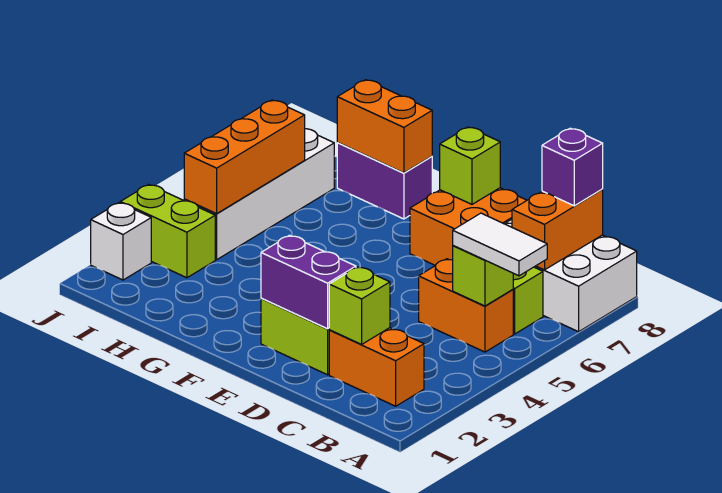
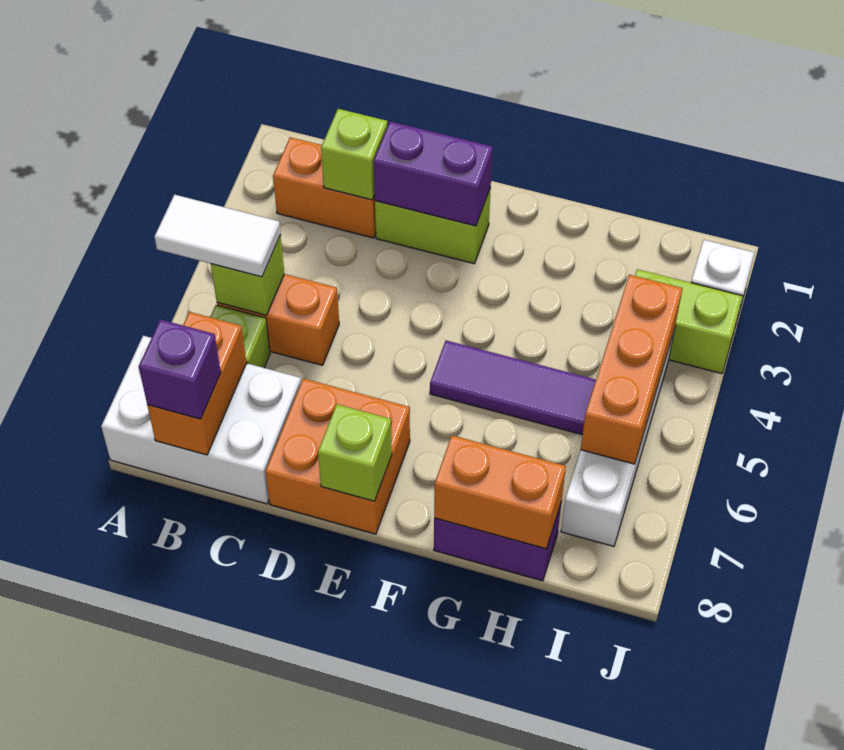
none -> purple tile F5:H5 level 1

